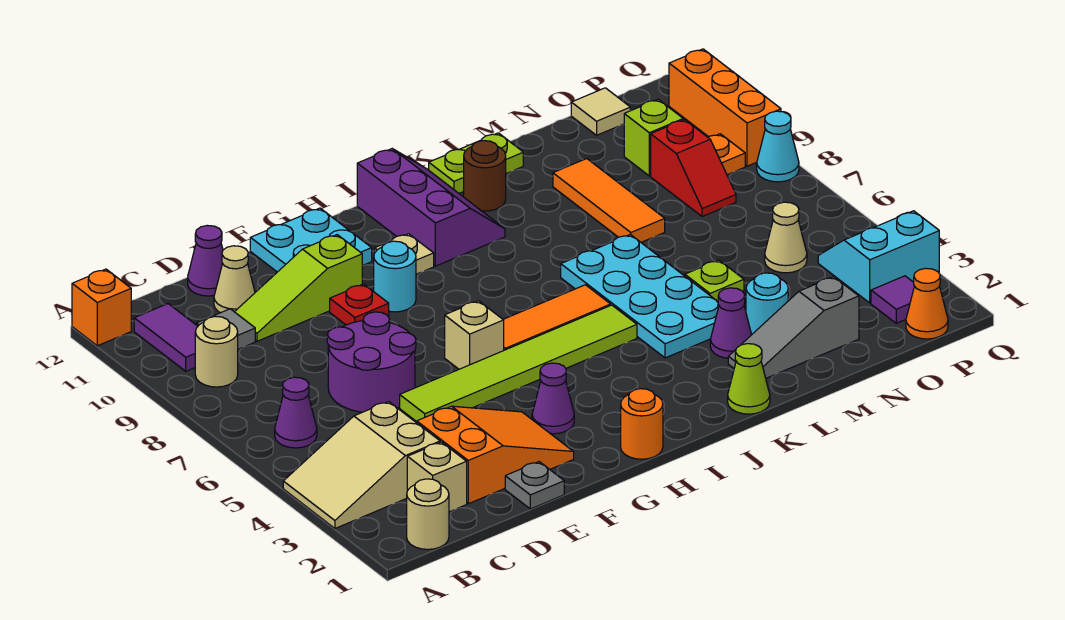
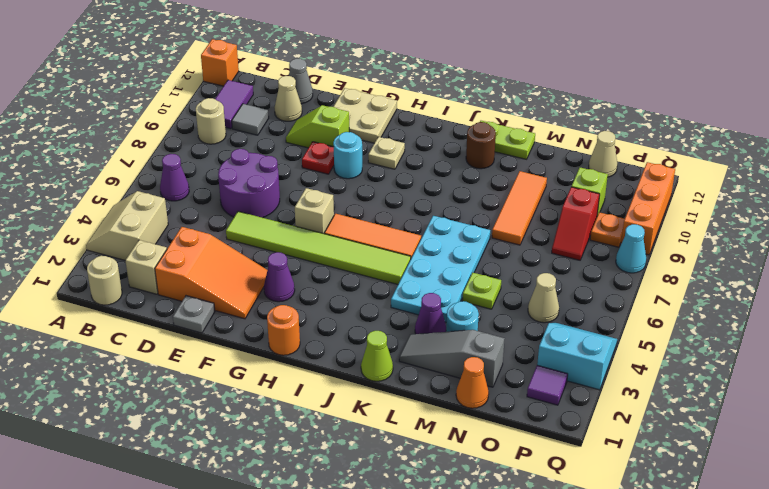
tan slope A3:C4 level 1 top C -> tan slope A3:B4 level 1 top B
lime slope D10:F10 level 1 top F -> lime slope E10:F10 level 1 top F
purple cone D12 level 1 -> grey cone D12 level 1
cyan plate F11:G12 level 1 -> tan plate F11:G12 level 1
purple slope I10:J12 level 1 top I -> none
tan tile O12 level 1 -> tan cone O12 level 1
orange cone P1 level 1 -> orange cone N1 level 1

